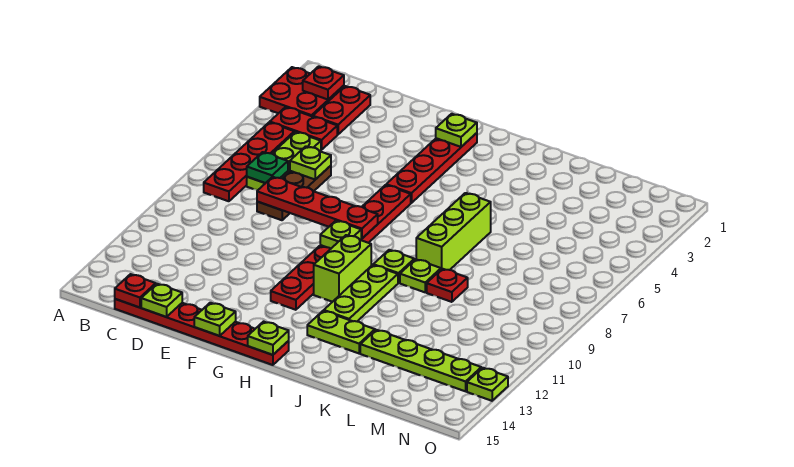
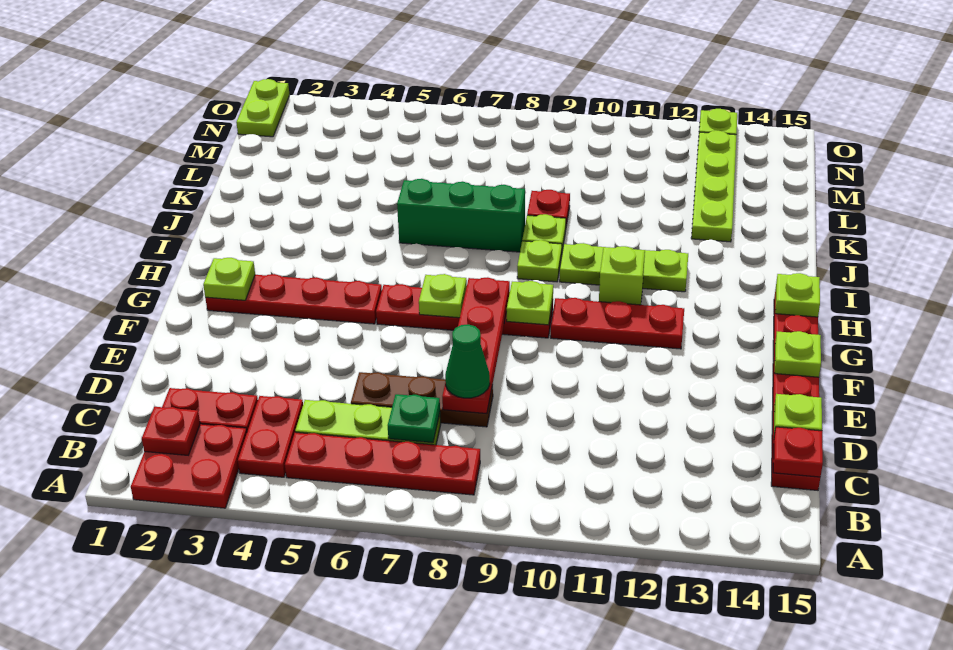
lime plate D6 level 2 -> lime plate G7 level 2
none -> green cone D8 level 3
lime brick H10:H11 level 1 -> lime brick H11 level 1
lime plate I13:J13 level 1 -> lime plate N1:O1 level 1
lime brick J6:J8 level 1 -> green brick J6:J8 level 1

